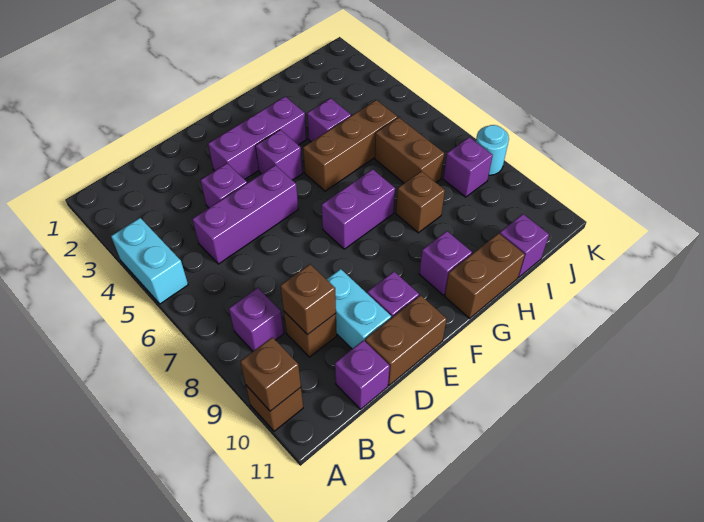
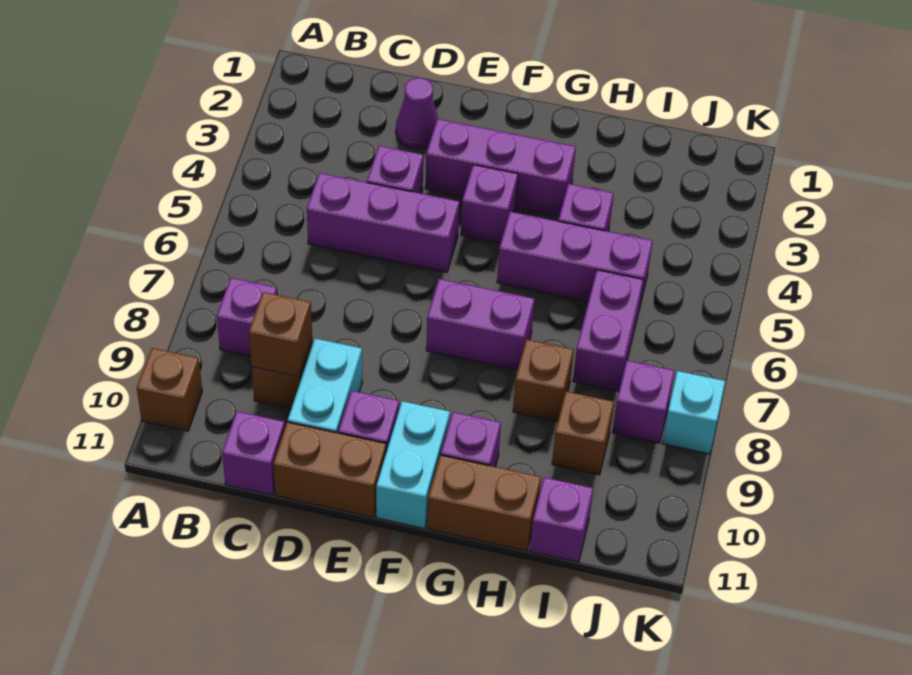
cyan brick A4:A5 level 1 -> cyan brick F10:F11 level 1
brown brick A10 level 2 -> brown brick I9 level 1
none -> purple cone D2 level 1
brown brick G5:I5 level 1 -> purple brick G5:I5 level 1
brown brick I6:I7 level 1 -> purple brick I6:I7 level 1
cyan round brick K8 level 1 -> cyan brick K8 level 1

